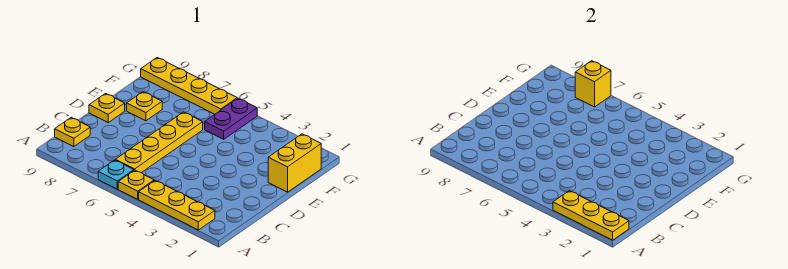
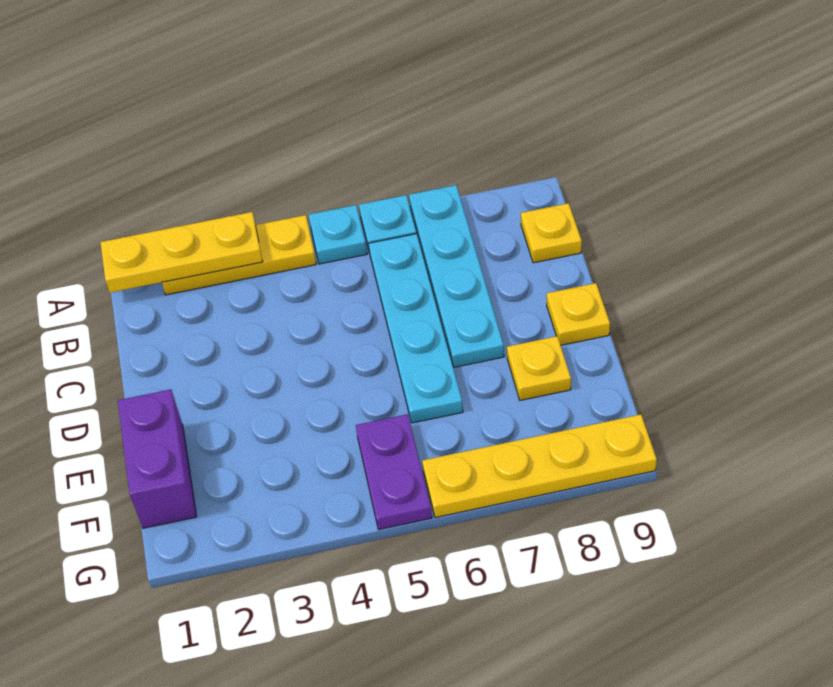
yellow plate A5 level 1 -> cyan plate A5 level 1
none -> cyan plate A7:D7 level 1
yellow plate B6:E6 level 1 -> cyan plate B6:E6 level 1
yellow brick E1:F1 level 1 -> purple brick E1:F1 level 1
yellow brick G7 level 2 -> none

